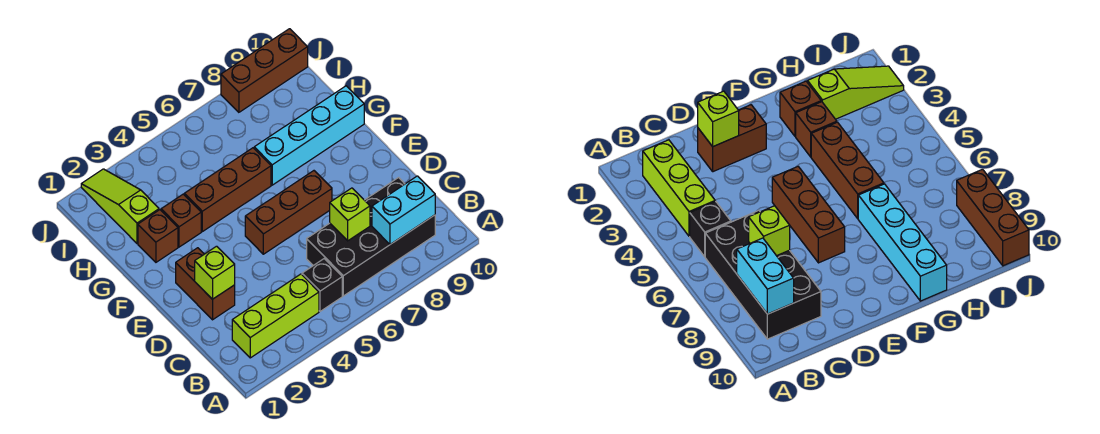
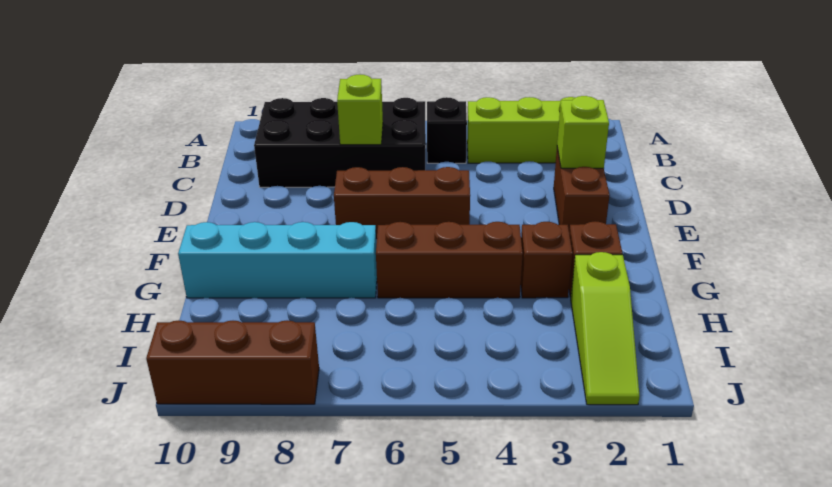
cyan brick B8:B9 level 2 -> none

